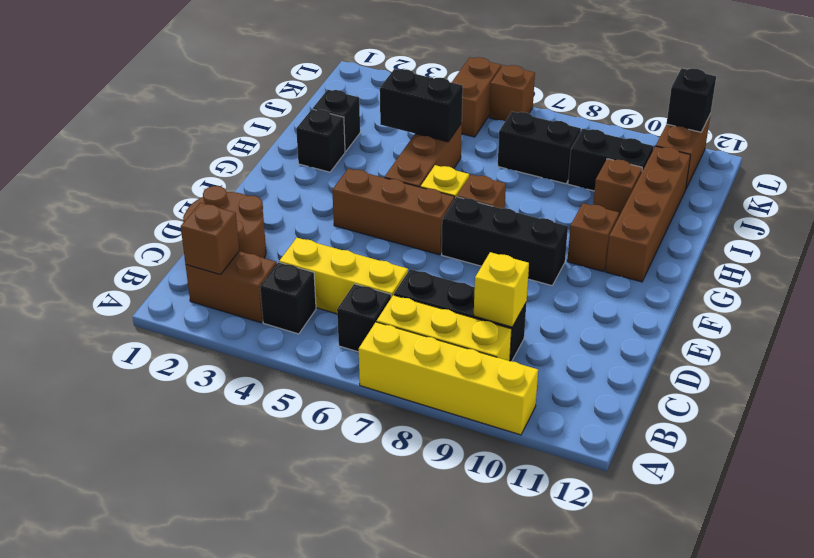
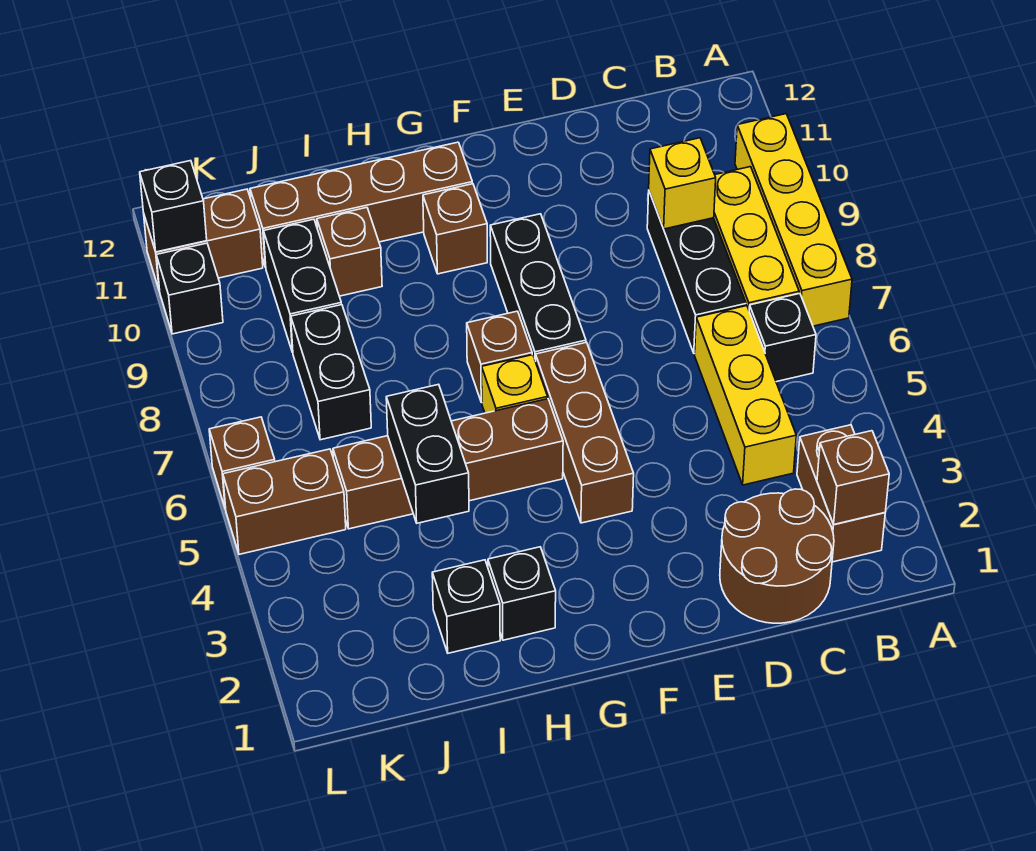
black brick B4 level 1 -> black brick L10 level 1
brown brick G5:I5 level 1 -> brown brick G5:J5 level 1

